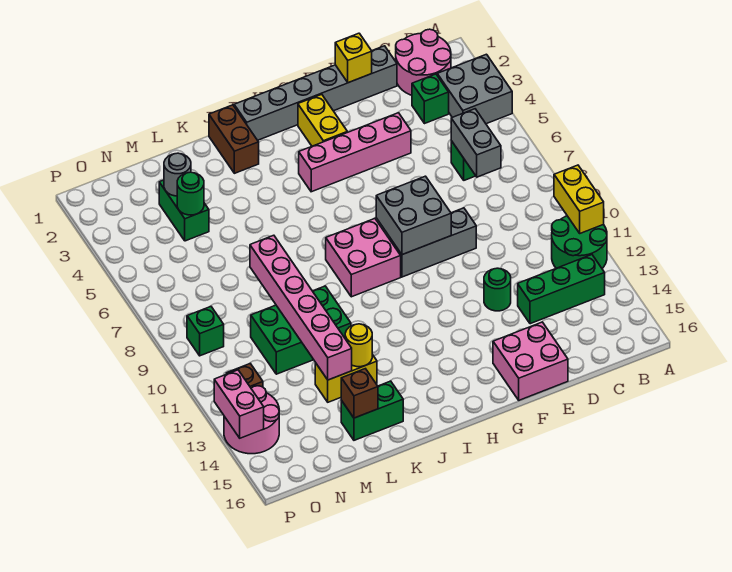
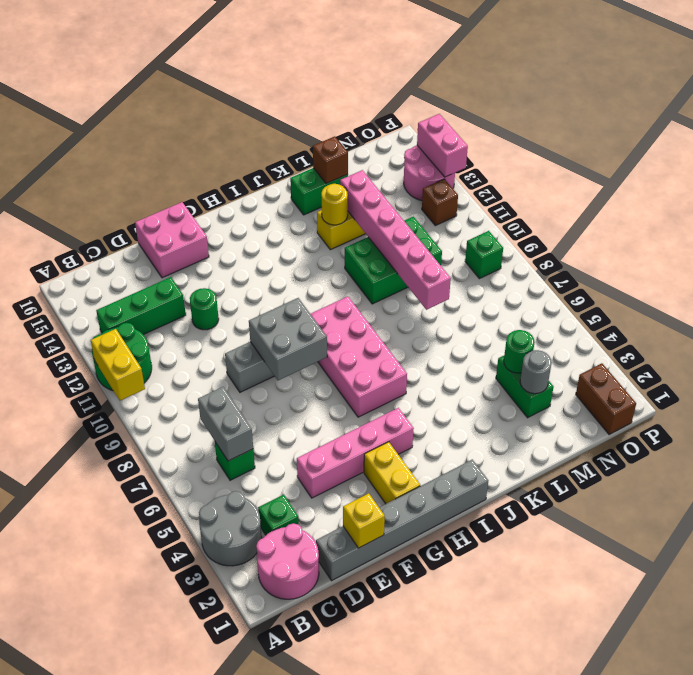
grey brick A3:B4 level 1 -> grey round brick A3:B4 level 1
pink brick H8:I9 level 1 -> pink brick H6:I9 level 1
brown brick J1:J2 level 1 -> brown brick O1:O2 level 1

